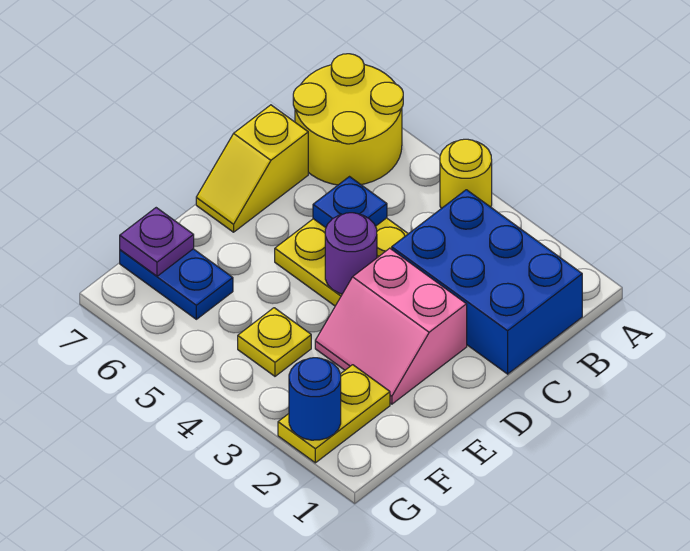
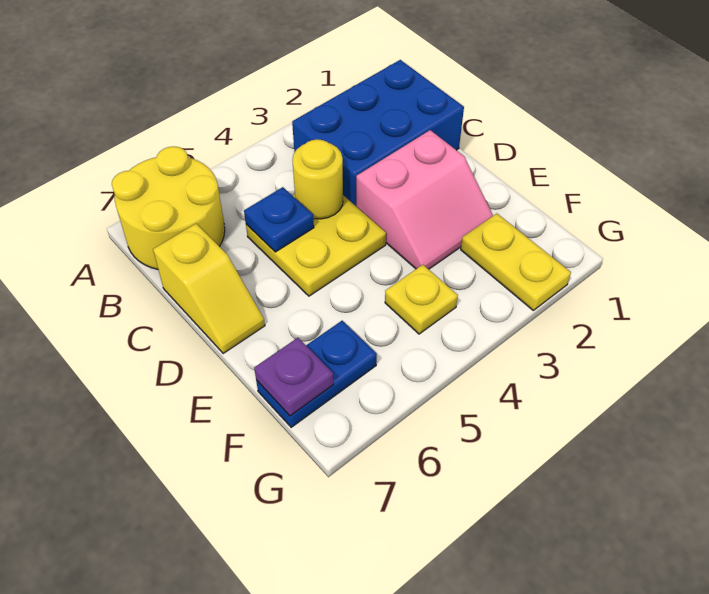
yellow round brick A4 level 1 -> yellow round brick C4 level 2
purple round brick D4 level 2 -> none
blue round brick G2 level 2 -> none

